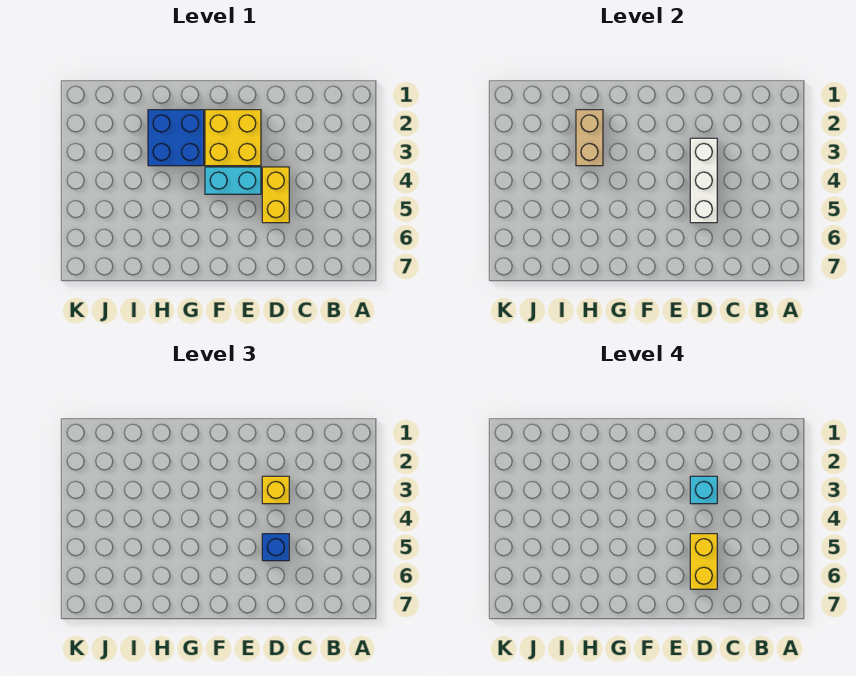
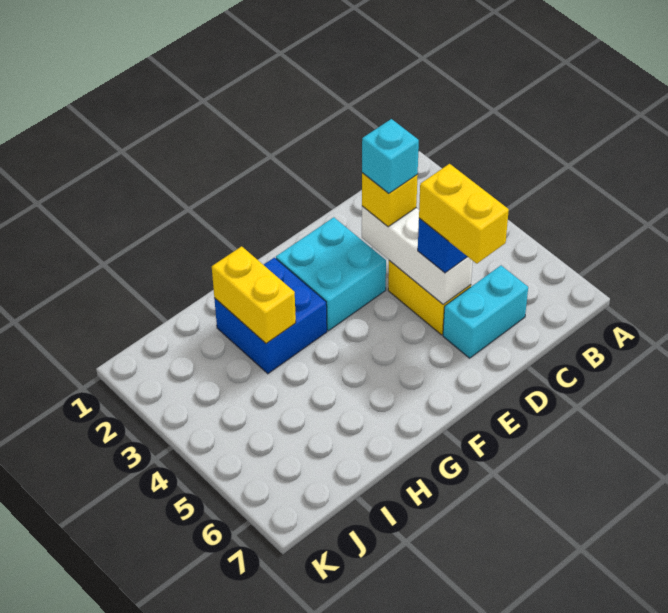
yellow brick E2:F3 level 1 -> cyan brick E2:F3 level 1
cyan brick E4:F4 level 1 -> cyan brick C6:D6 level 1
tan brick H2:H3 level 2 -> yellow brick H2:H3 level 2

